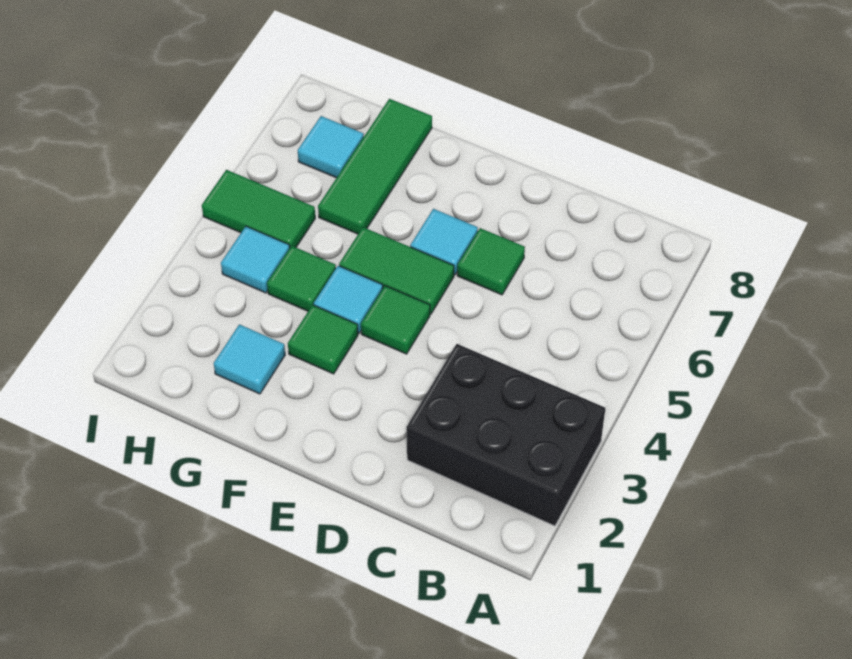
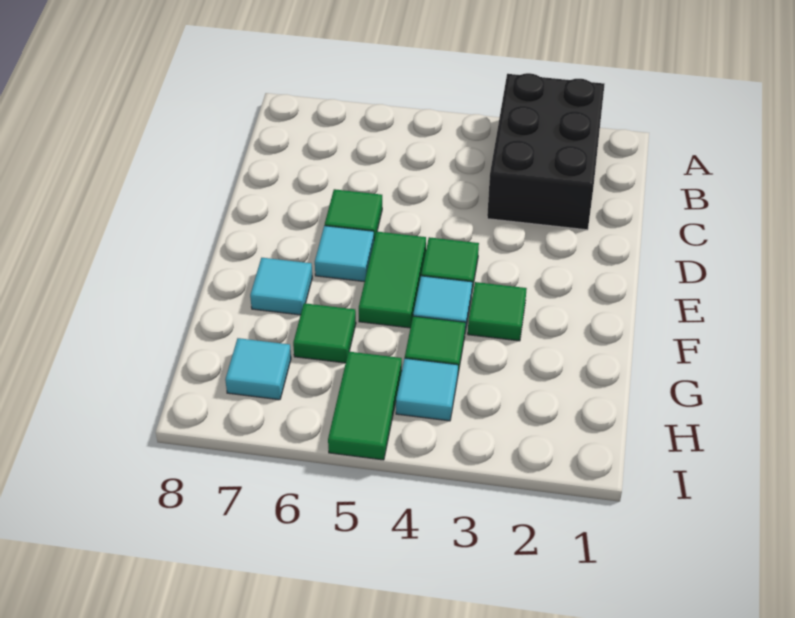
cyan tile G2 level 1 -> cyan tile F7 level 1
green tile G6:G8 level 1 -> green tile G6 level 1

